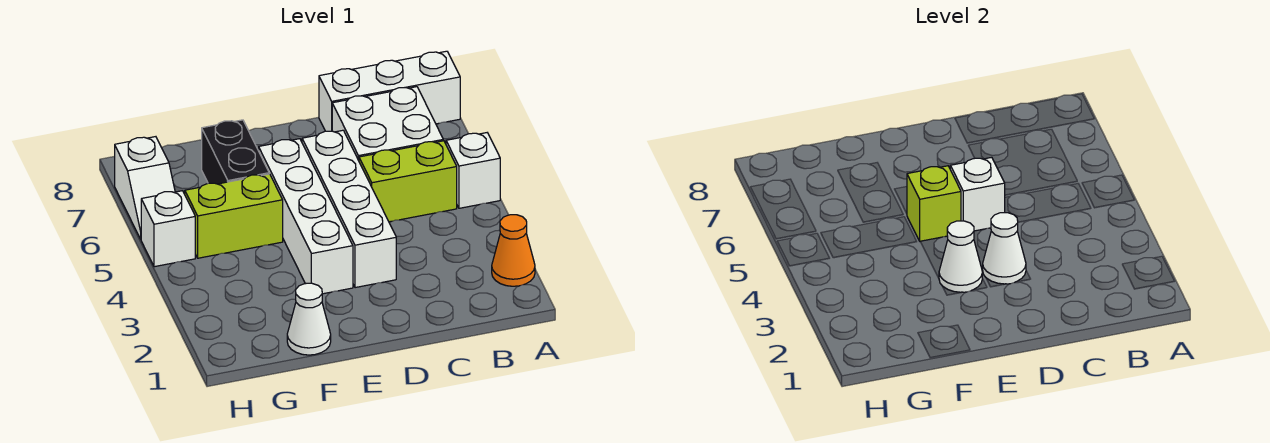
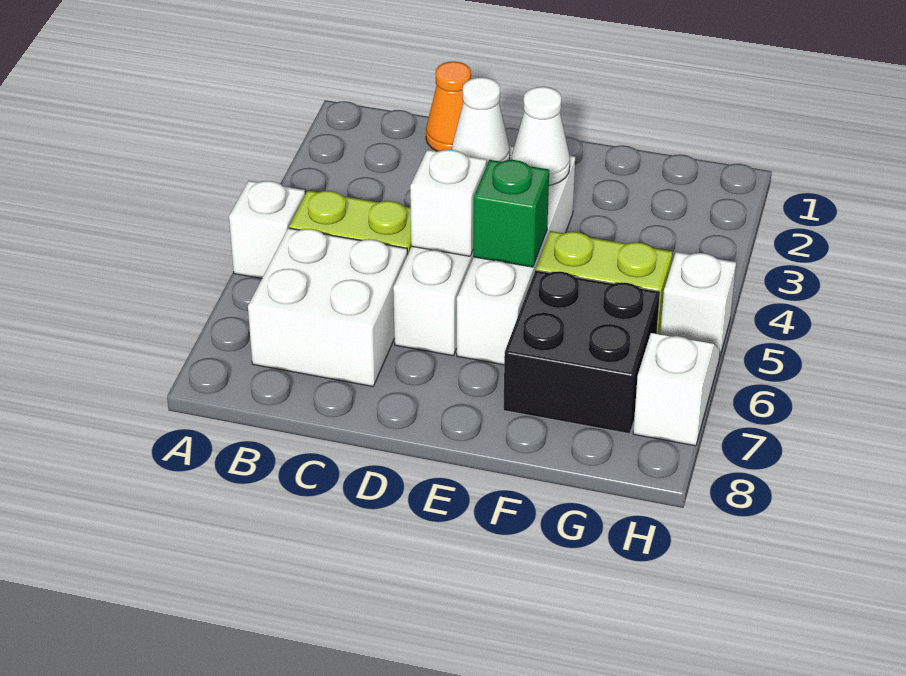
orange cone A2 level 1 -> orange cone C1 level 1
white brick A8:C8 level 1 -> none
lime brick E5 level 2 -> green brick E5 level 2
white cone F1 level 1 -> none
black brick F6:F7 level 1 -> black brick F6:G7 level 1

